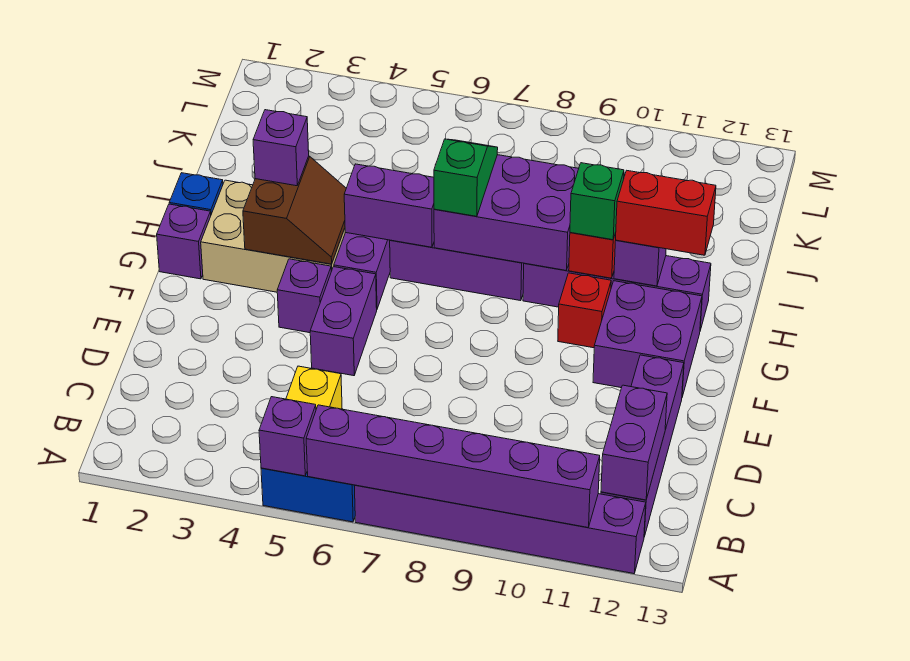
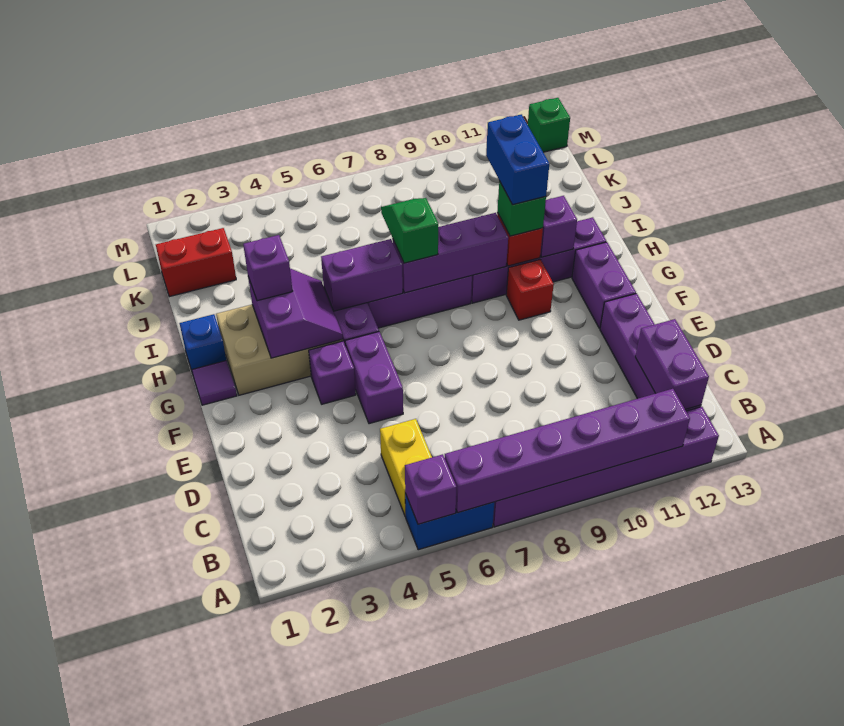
purple brick F11:G12 level 1 -> purple brick F12:G12 level 1
purple brick G1 level 1 -> purple tile G1 level 1
brown slope G3:H4 level 2 top 3 -> purple slope G3:H4 level 2 top 3
purple brick H7:I9 level 2 -> purple brick H7:H9 level 2
none -> blue brick H10:I10 level 4
red brick H11:H12 level 3 -> red brick K1:K2 level 1
none -> green brick M13 level 1

